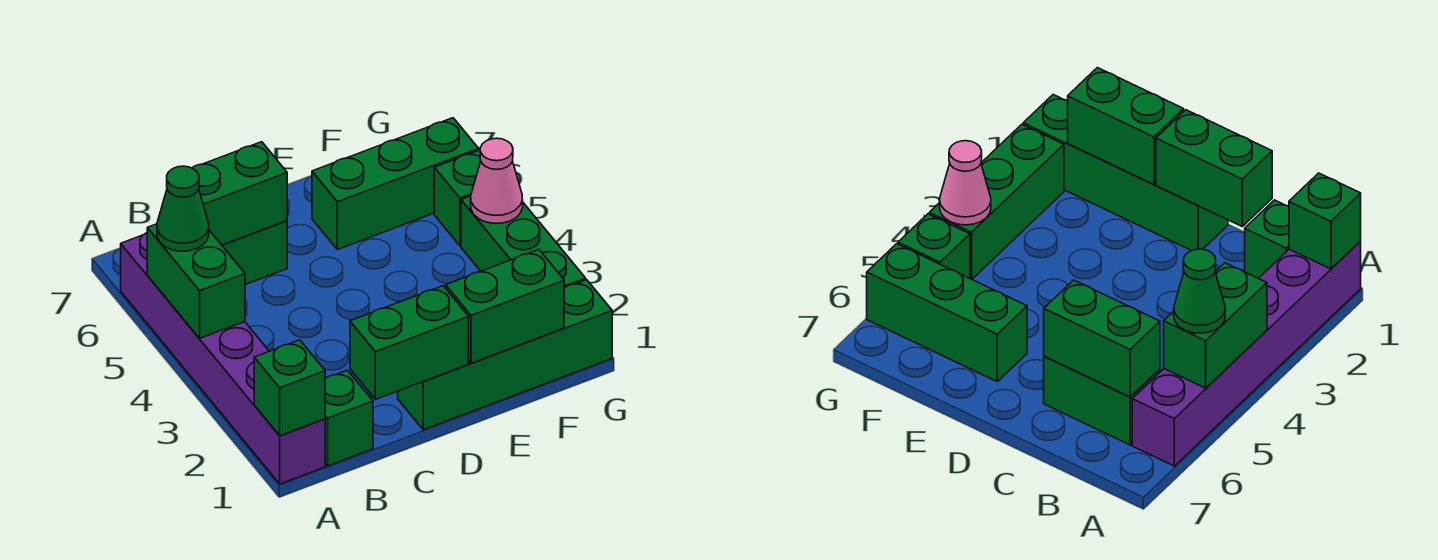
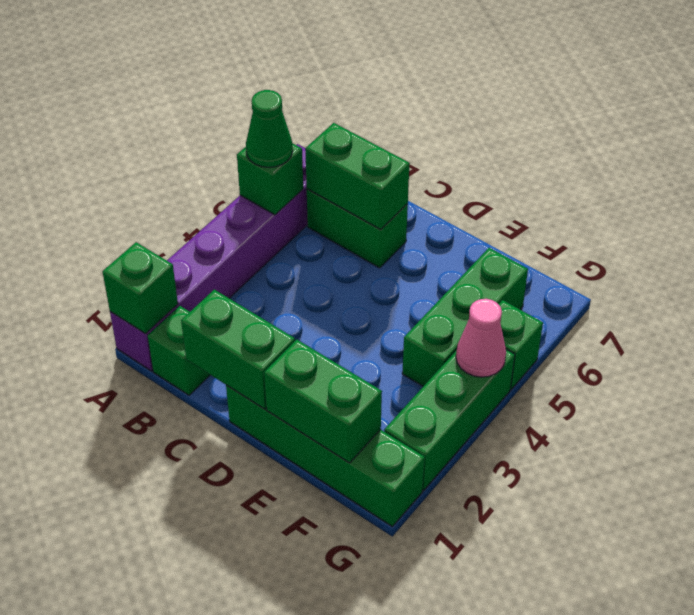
green brick A4:A5 level 2 -> green brick A5 level 2
green brick E6:G6 level 1 -> green brick F4:F6 level 1

